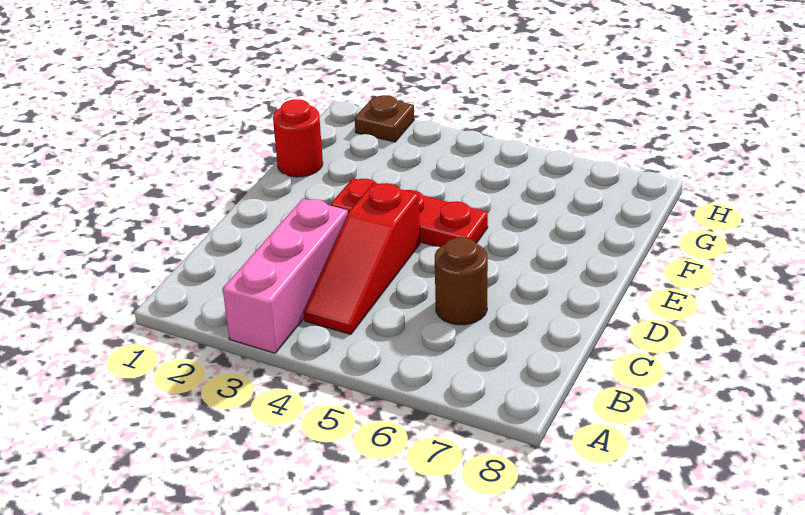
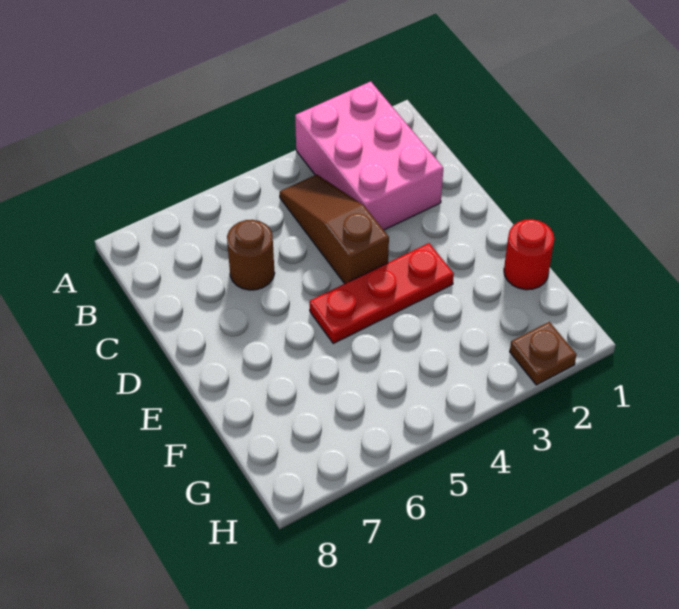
pink brick A3:C3 level 1 -> pink brick A2:C3 level 1
red slope B4:D4 level 1 top D -> brown slope B4:D4 level 1 top D

